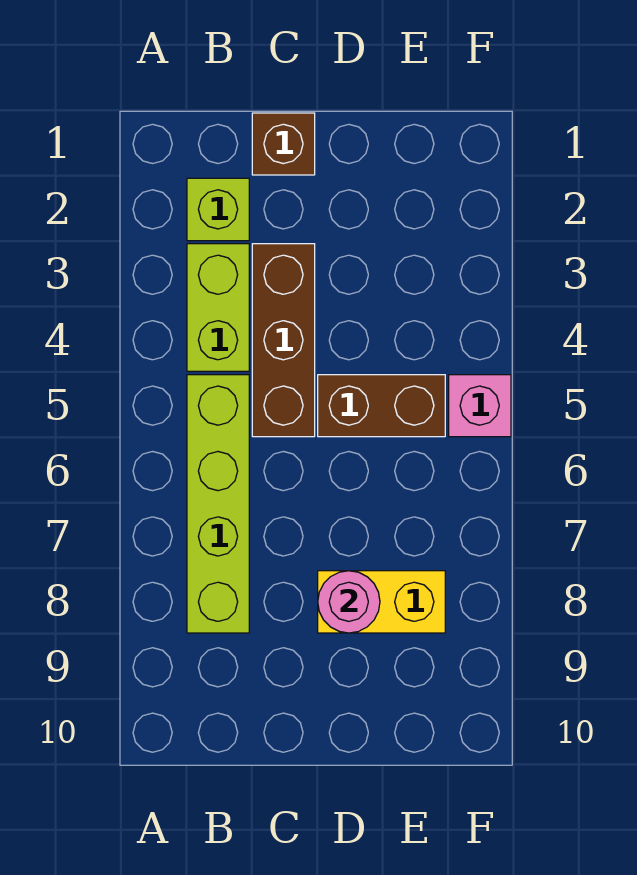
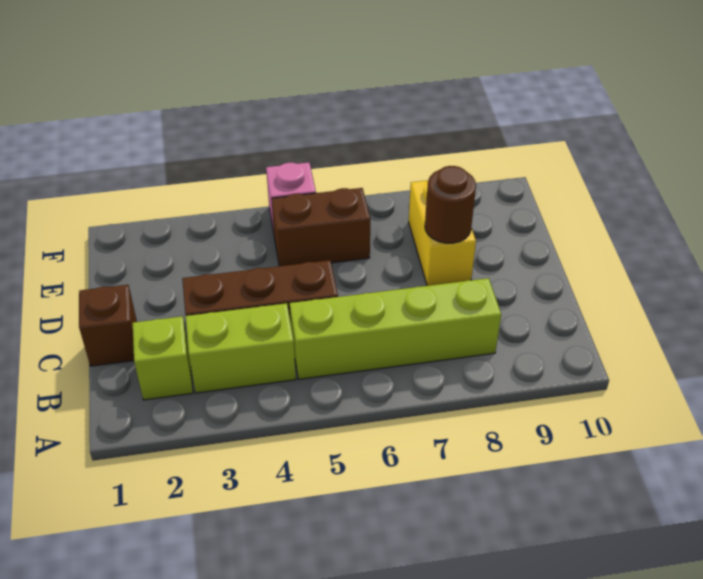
brown brick D5:E5 level 1 -> brown brick E5:E6 level 1
pink round brick D8 level 2 -> brown round brick D8 level 2

